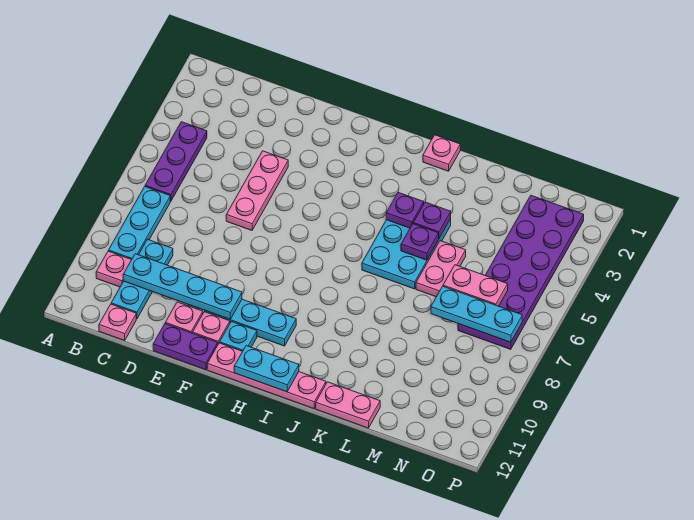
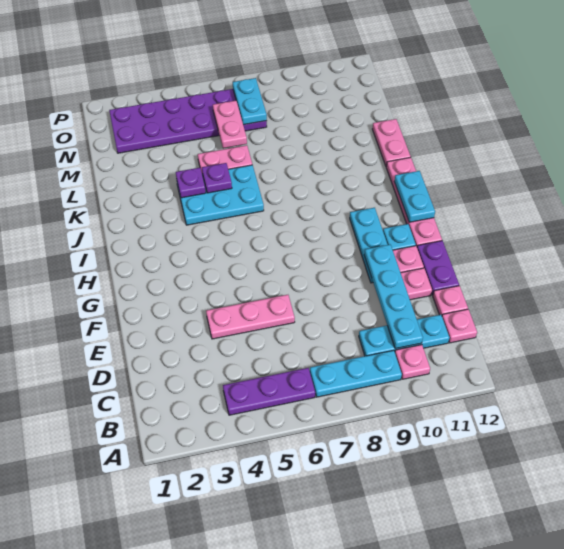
pink plate J1 level 1 -> pink plate D12 level 1
purple plate J4 level 2 -> none
cyan plate M7:O7 level 2 -> cyan plate N7:O7 level 2

